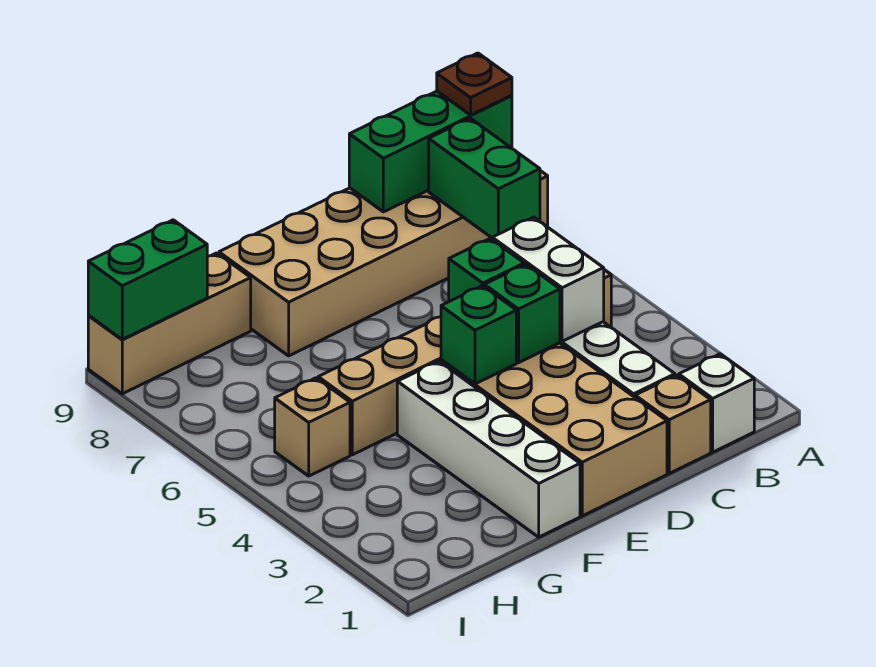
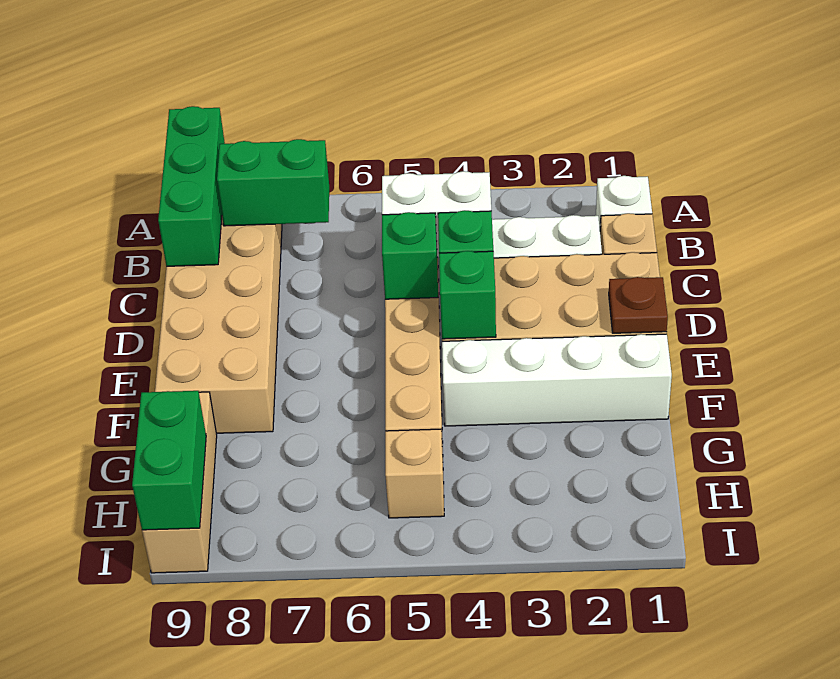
brown plate A9 level 3 -> brown plate E1 level 2

